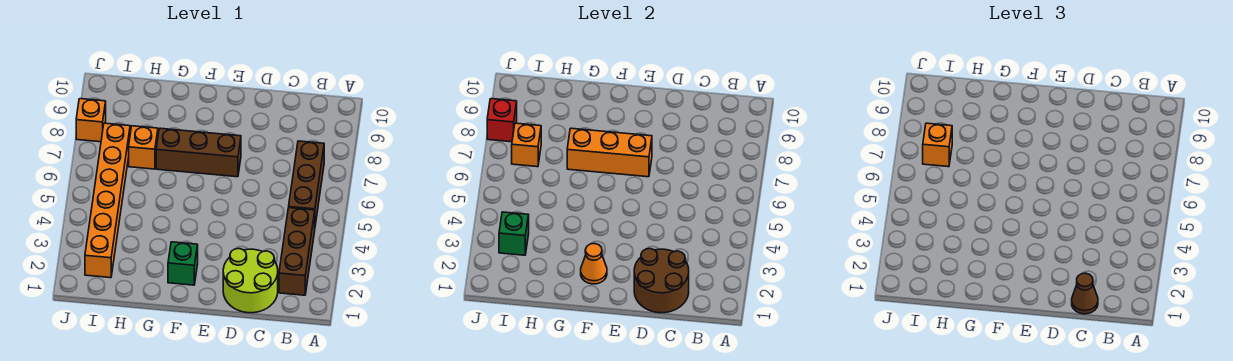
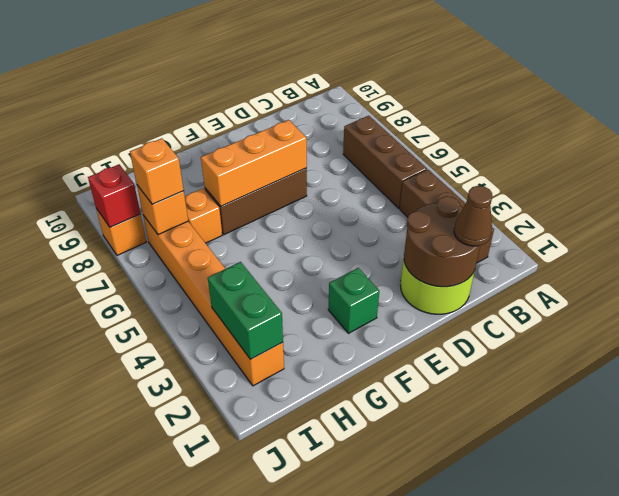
orange cone F2 level 2 -> none
green brick I3 level 2 -> green brick I2:I3 level 2

